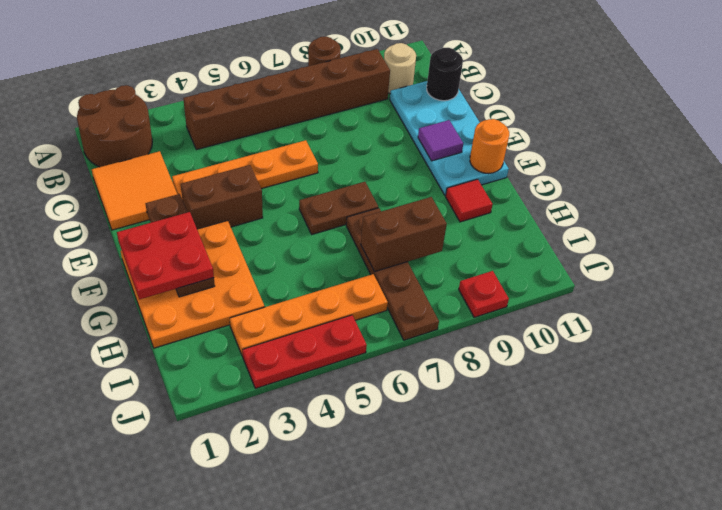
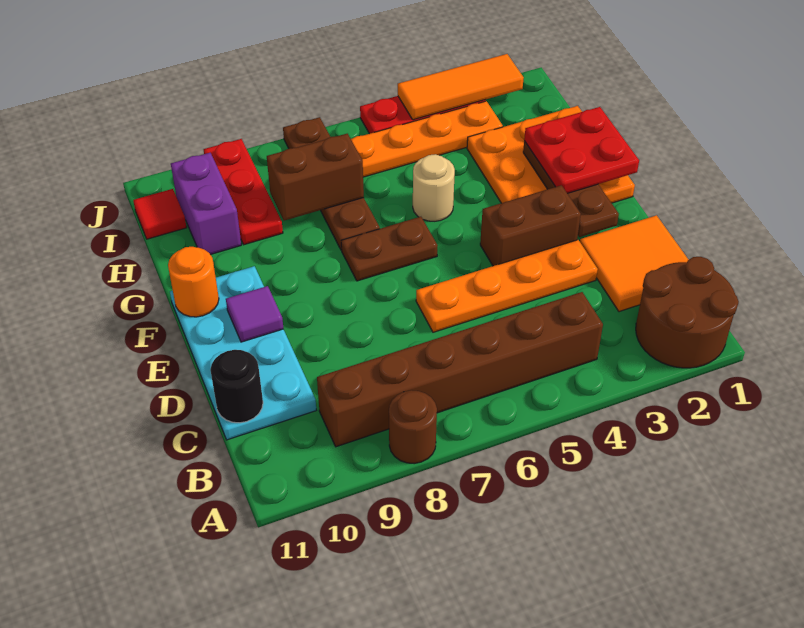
tan round brick B10 level 1 -> tan round brick G5 level 1
red tile G10 level 1 -> red tile I11 level 1
none -> purple brick H10:I10 level 1
none -> orange tile J2:J4 level 2
red plate J9 level 1 -> red plate H9:J9 level 1

